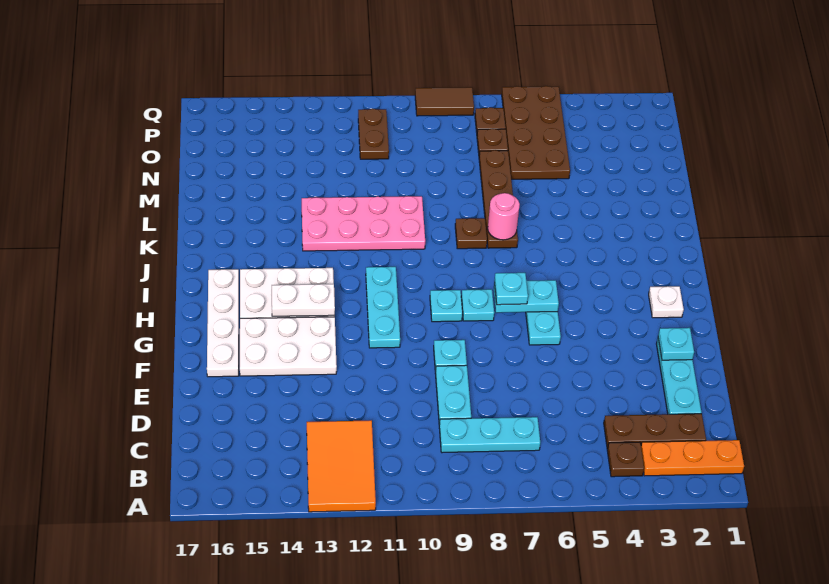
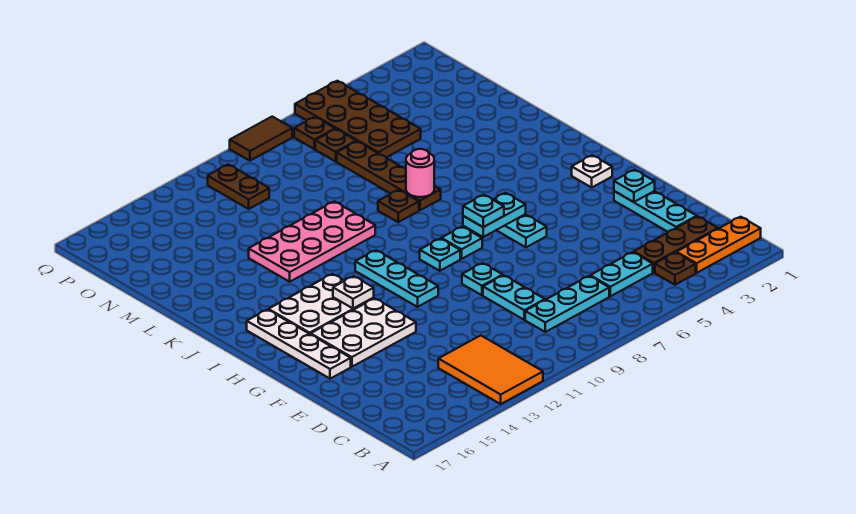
none -> cyan plate C5:C6 level 1
white plate H13:H14 level 2 -> white plate H13 level 2

